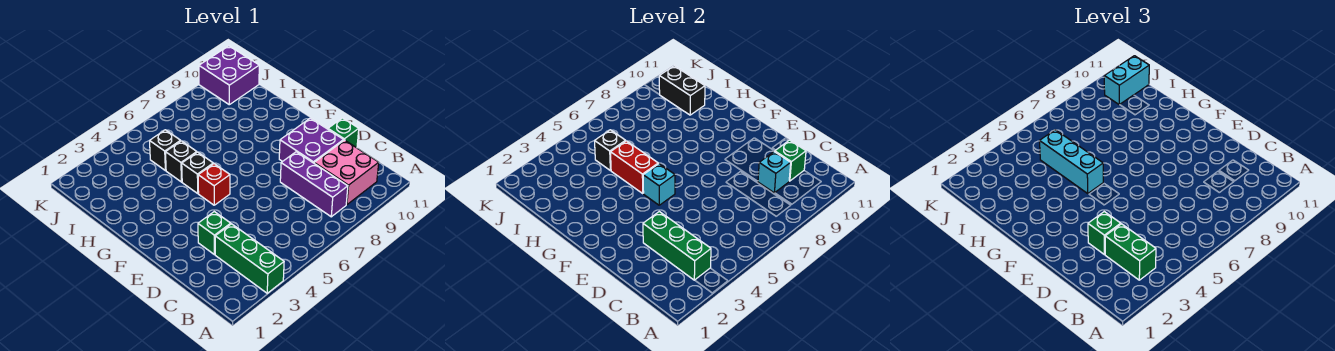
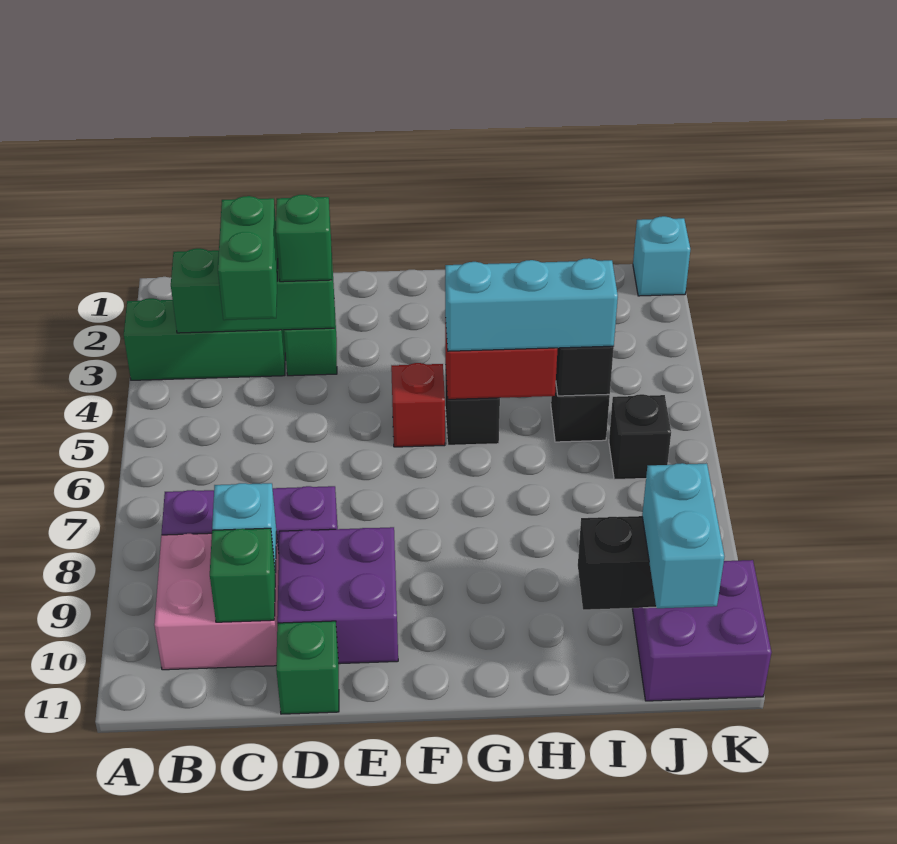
green brick B3:C3 level 3 -> green brick C3:C4 level 3
cyan brick F5 level 2 -> cyan brick K1 level 1
black brick H5 level 1 -> black brick J6 level 1

